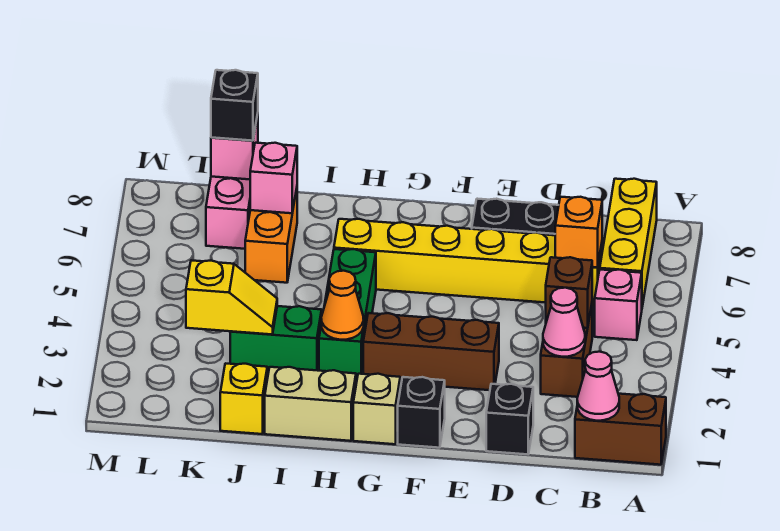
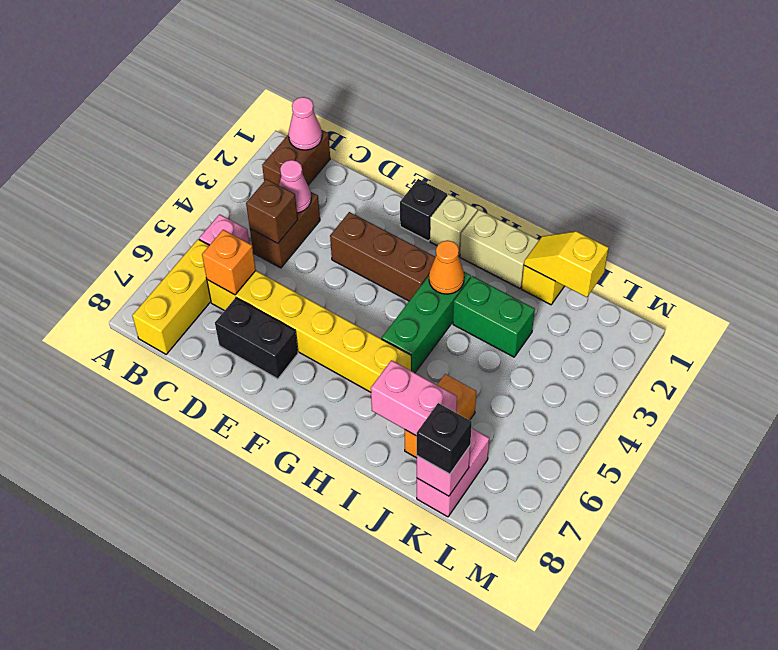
brown brick A1:B1 level 1 -> brown brick B1:B2 level 1
black brick D1 level 1 -> none
yellow slope J3:K3 level 2 top K -> yellow slope J1:K1 level 2 top K
pink brick J7 level 2 -> pink brick I7:J7 level 2

